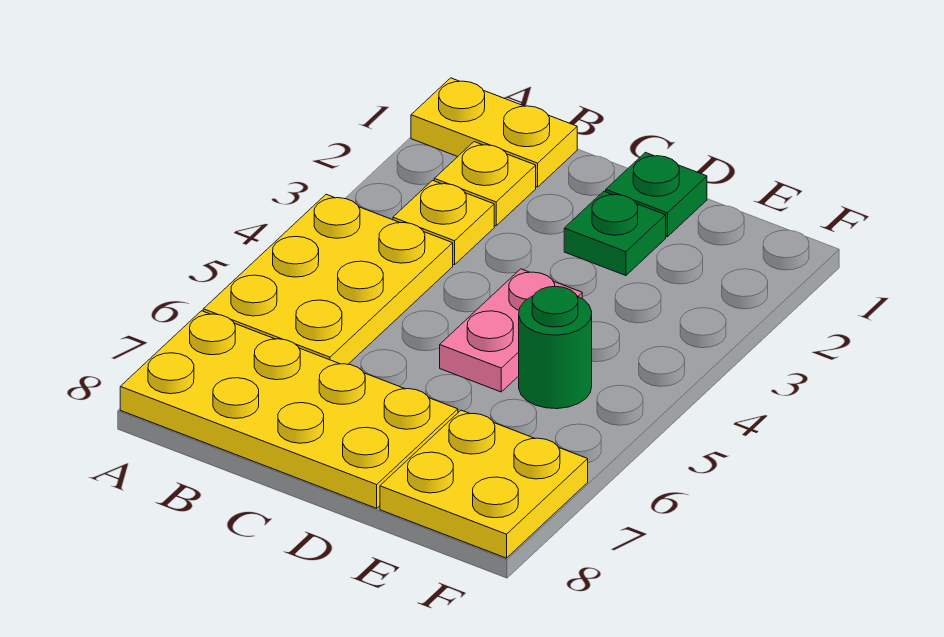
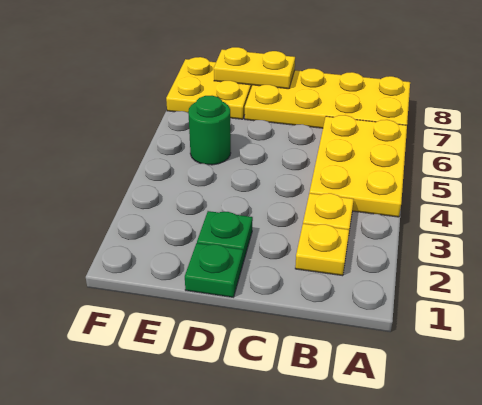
yellow plate A1:B1 level 1 -> yellow plate D8:E8 level 2
pink plate D4:D5 level 1 -> none

